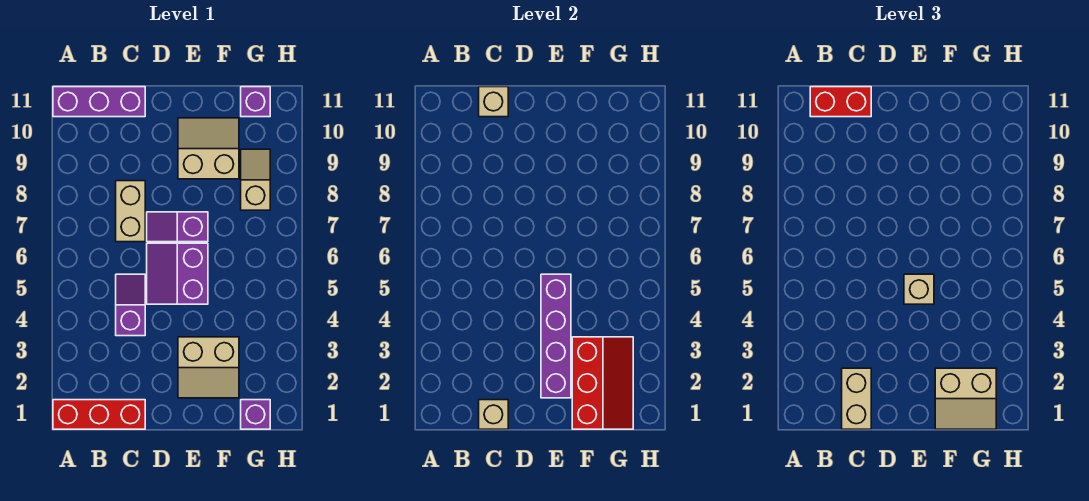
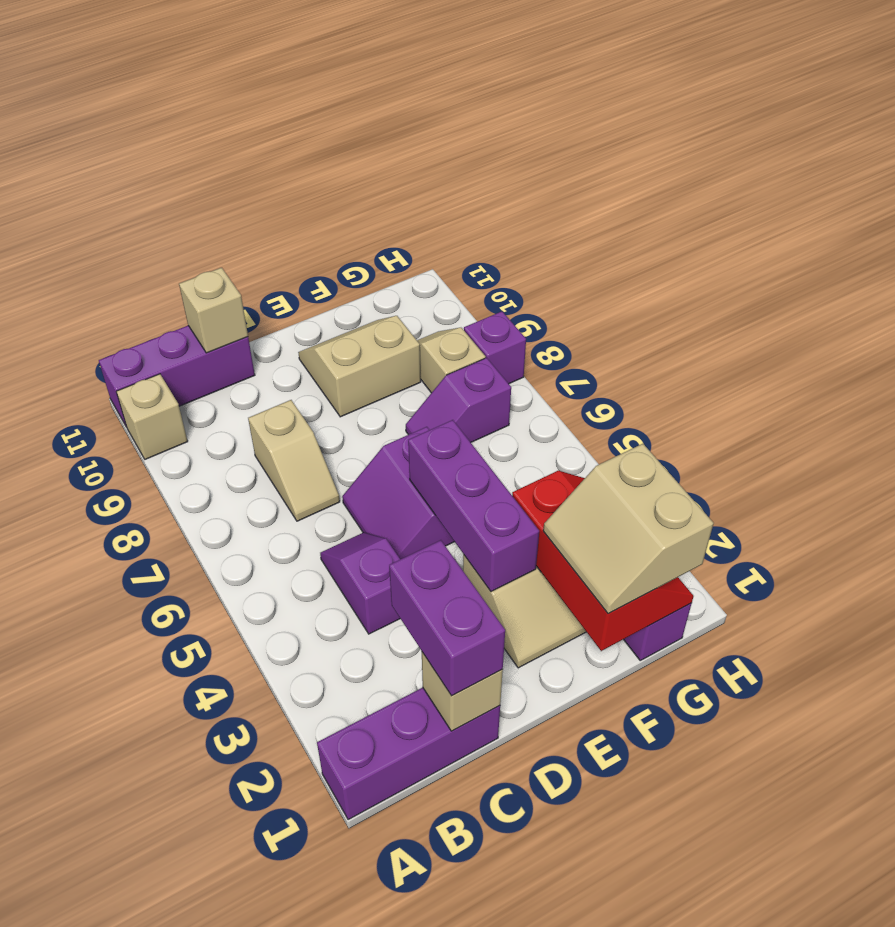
red brick A1:C1 level 1 -> purple brick A1:C1 level 1
red brick B11:C11 level 3 -> none
tan brick C1:C2 level 3 -> purple brick C1:C2 level 3
tan brick C7:C8 level 1 -> tan slope C7:C8 level 1 top 8
purple slope D7:E7 level 1 top E -> purple slope F7:G7 level 1 top G
purple brick E2:E5 level 2 -> purple brick E3:E5 level 2
tan brick E5 level 3 -> tan brick A10 level 1
tan slope F1:G2 level 3 top 2 -> tan slope F1:G2 level 3 top G
purple brick G11 level 1 -> purple brick H8 level 1

